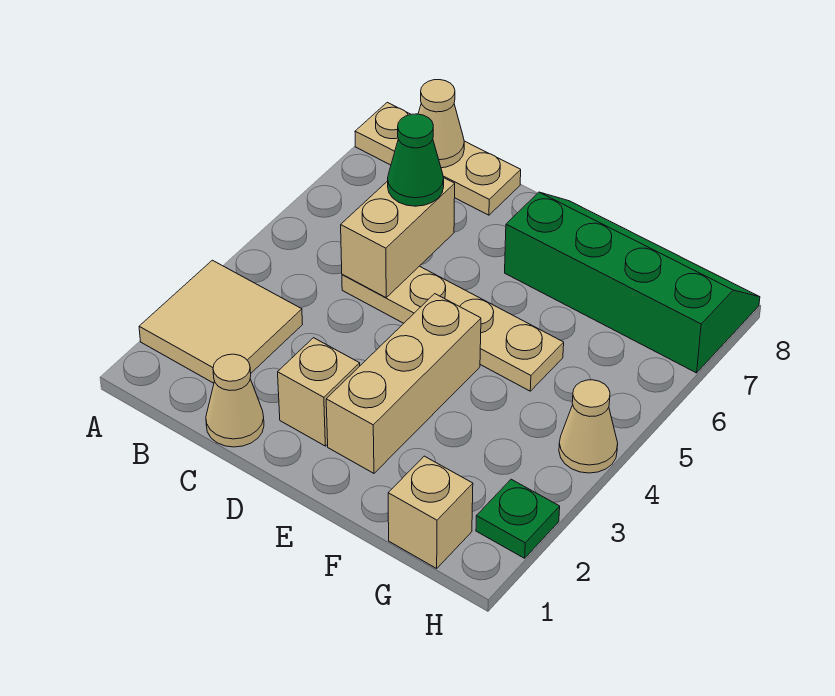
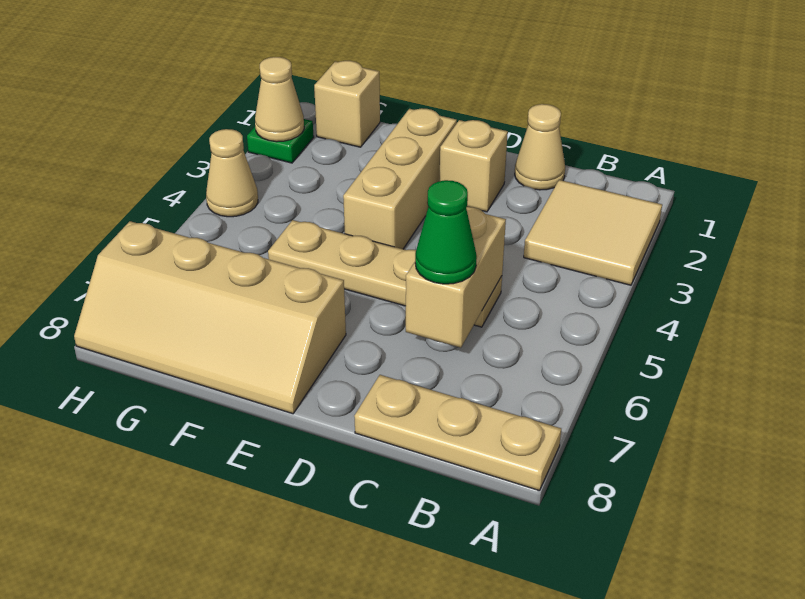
tan cone B8 level 2 -> tan cone H2 level 2
green slope E7:H8 level 1 top 7 -> tan slope E7:H8 level 1 top 7

